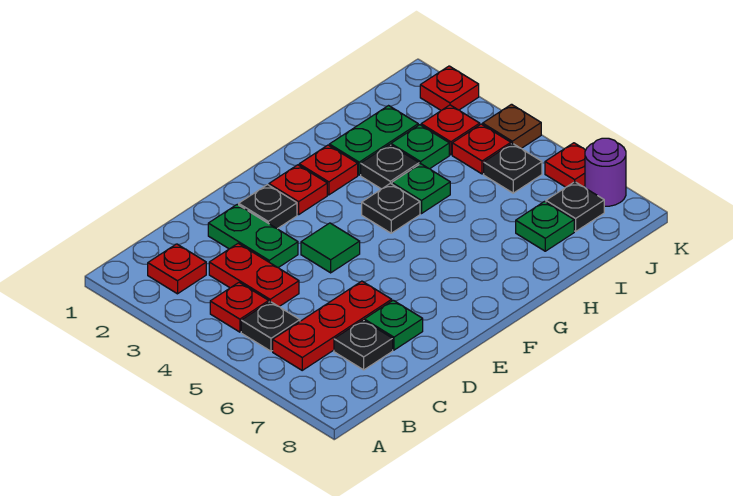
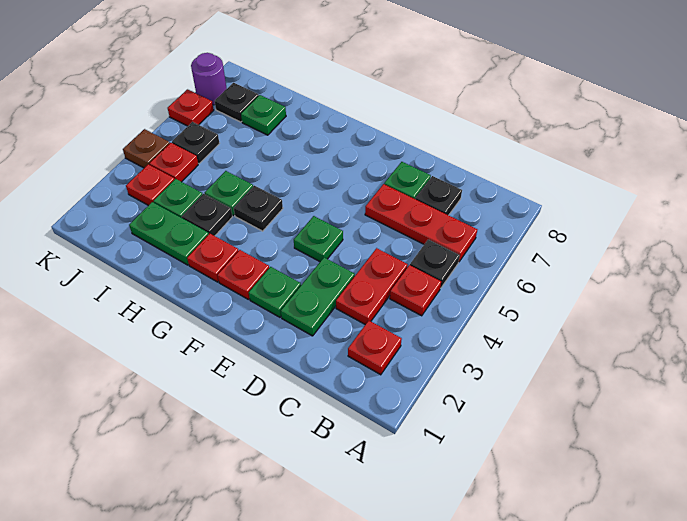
black plate E2 level 1 -> green plate E2 level 1
green tile E4 level 1 -> green plate E4 level 1
red plate K2 level 1 -> none

